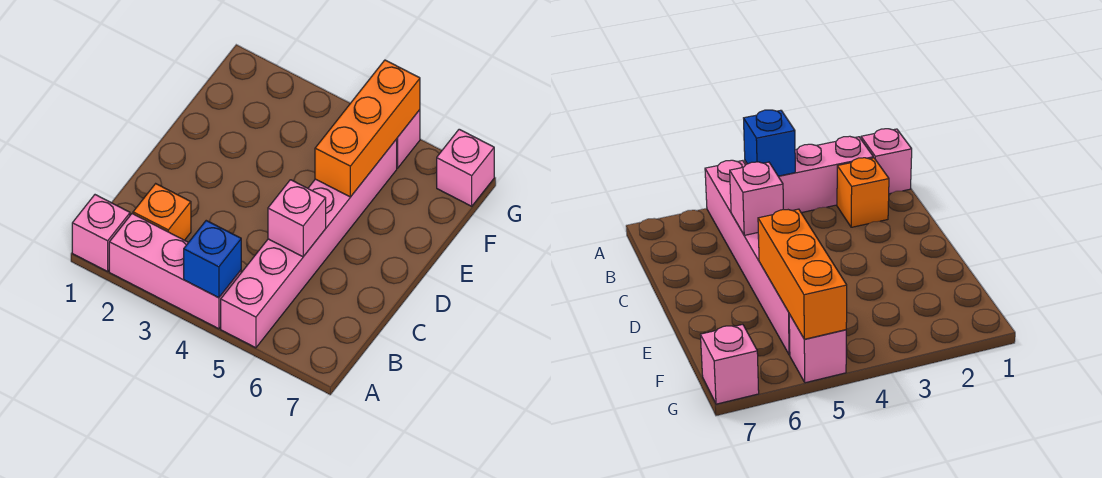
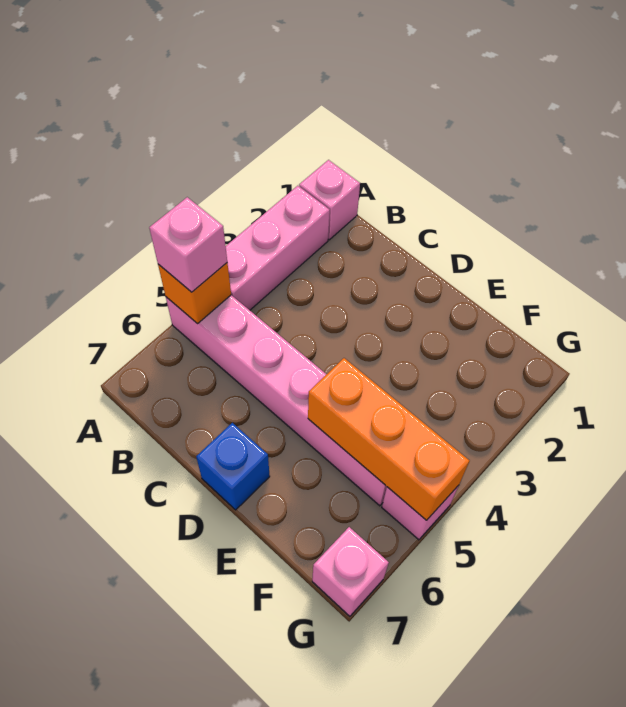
blue brick A4 level 2 -> blue brick D7 level 1
orange brick B2 level 1 -> orange brick A5 level 2
pink brick C5 level 2 -> pink brick A5 level 3

